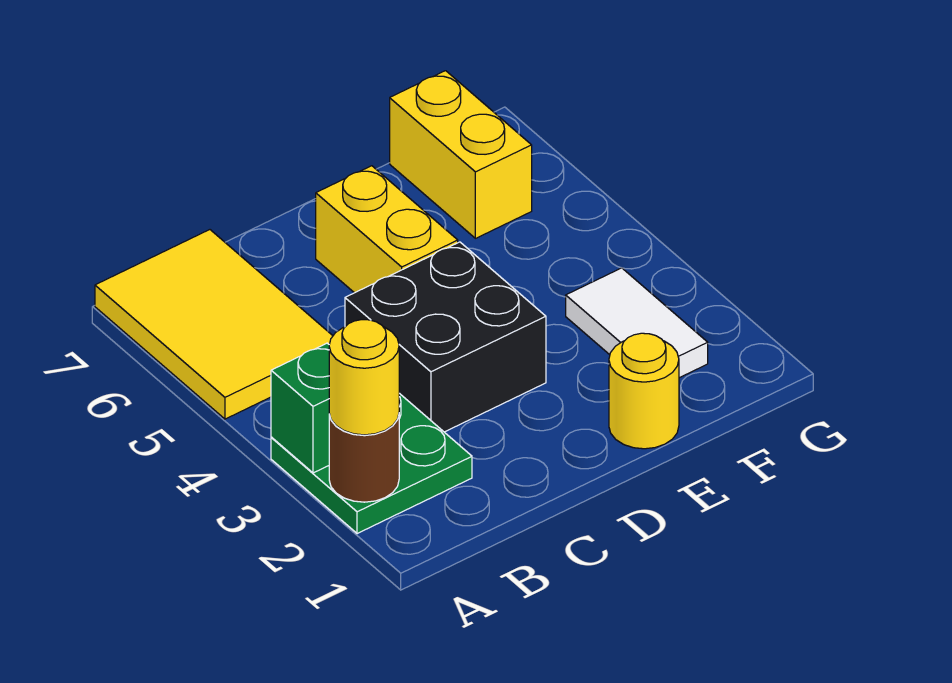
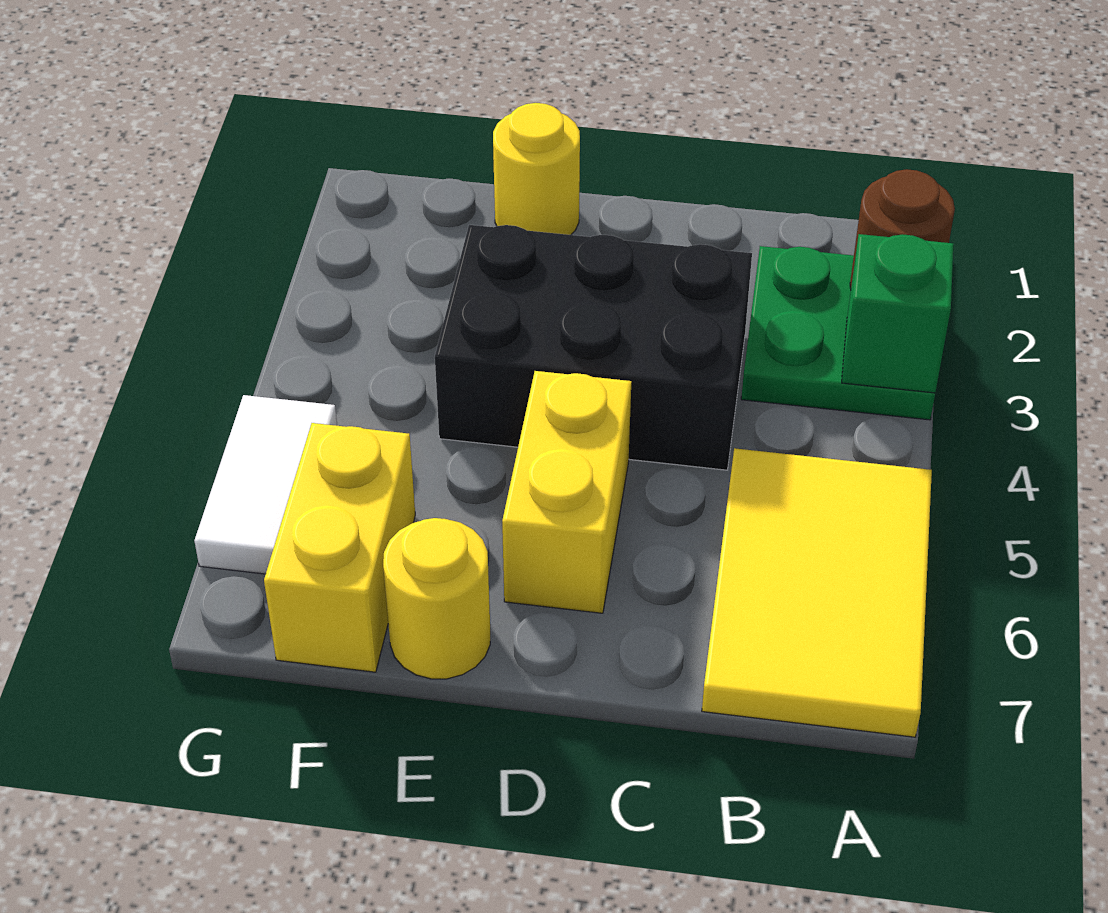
yellow round brick A2 level 3 -> yellow round brick E7 level 1
black brick C3:D4 level 1 -> black brick C3:E4 level 1
white tile F2:F3 level 1 -> white tile G5:G6 level 1

